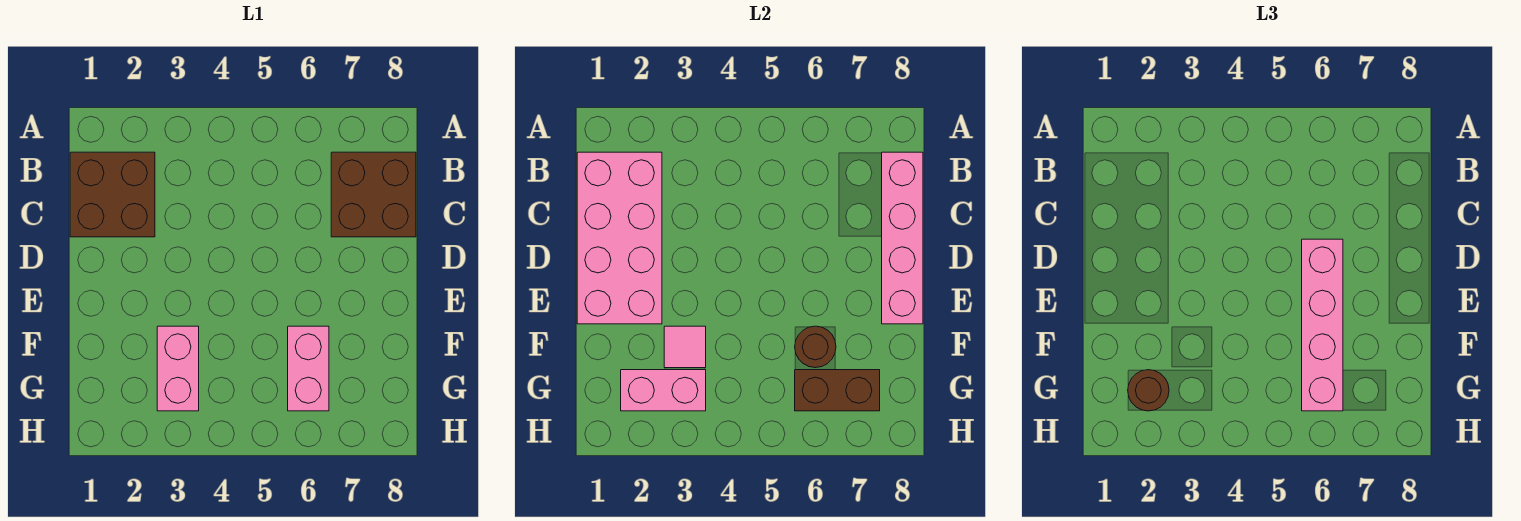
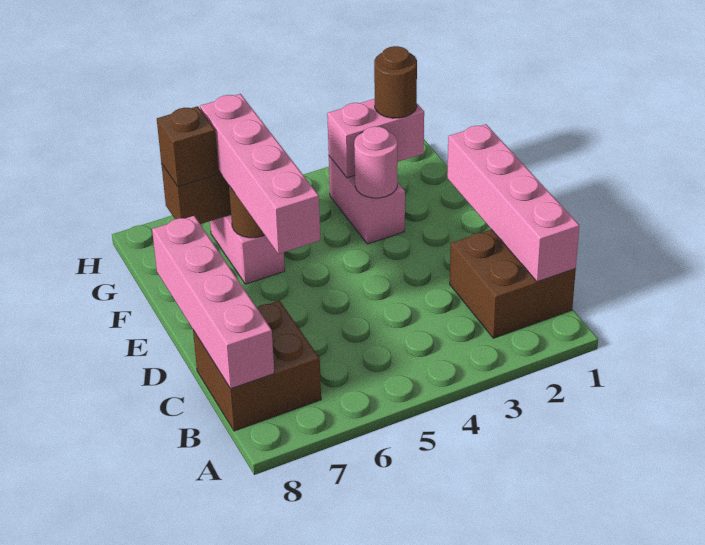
pink brick B1:E2 level 2 -> pink brick B1:E1 level 2
pink tile F3 level 2 -> pink round brick F3 level 2
none -> brown brick G7 level 3

